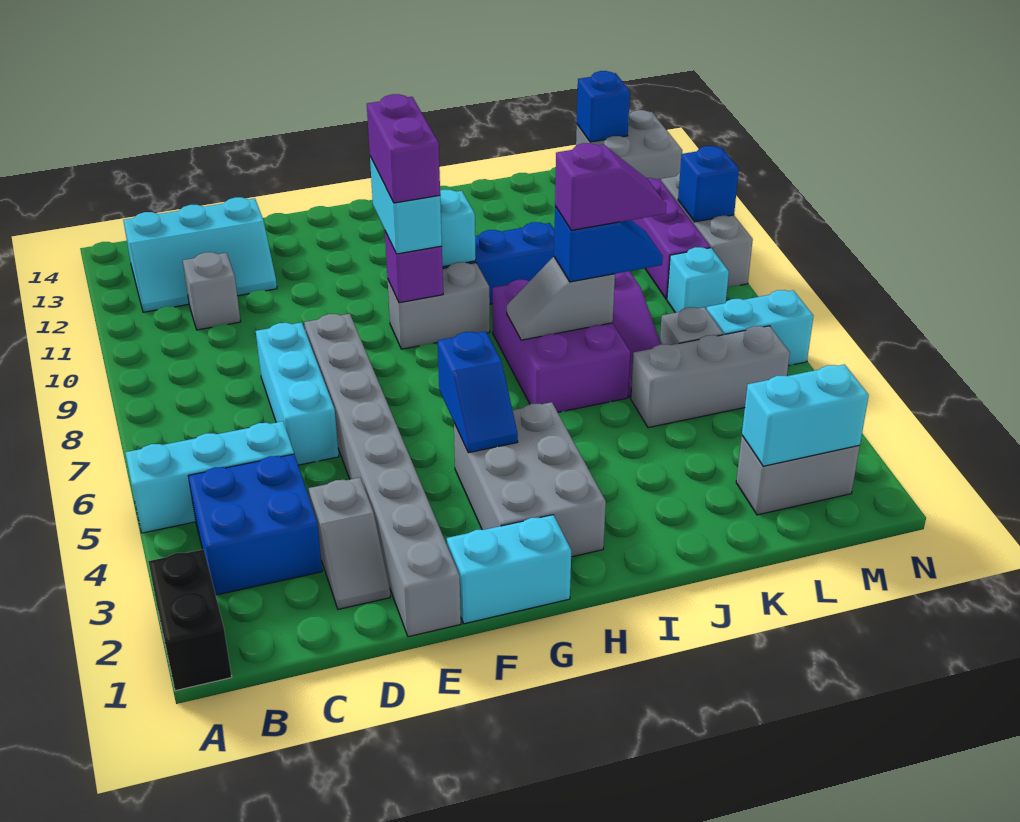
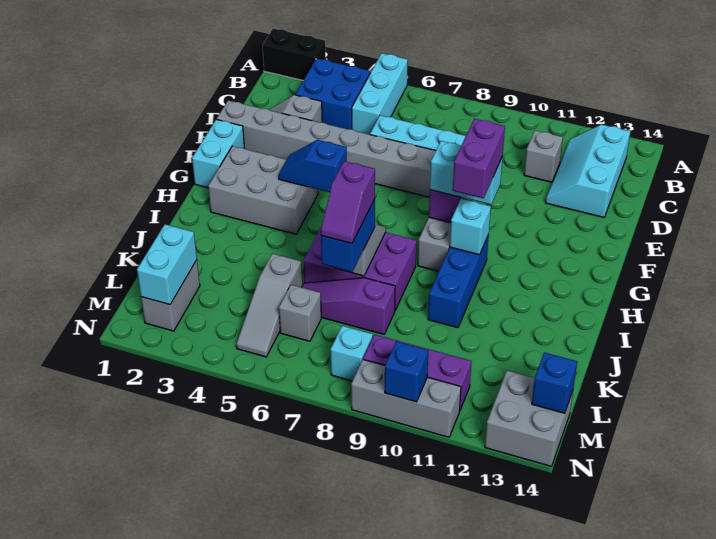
purple brick G9:G10 level 4 -> purple brick G10:H10 level 4
blue slope J7:K7 level 3 top J -> blue brick J7:K7 level 3
grey brick K5:M5 level 1 -> grey slope K5:M5 level 1 top K
cyan brick M6:N6 level 1 -> none

